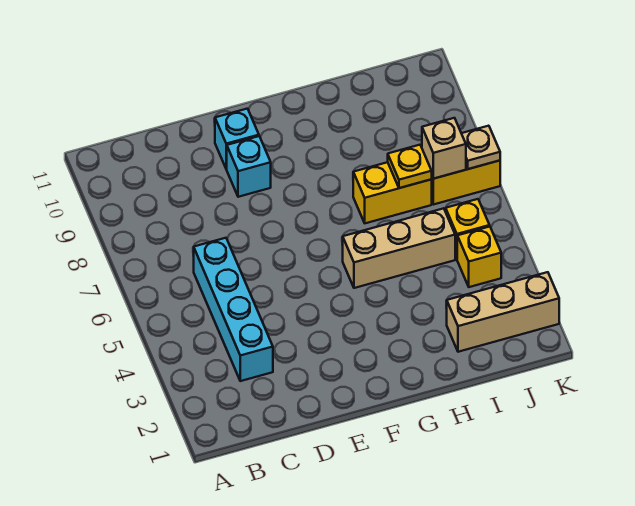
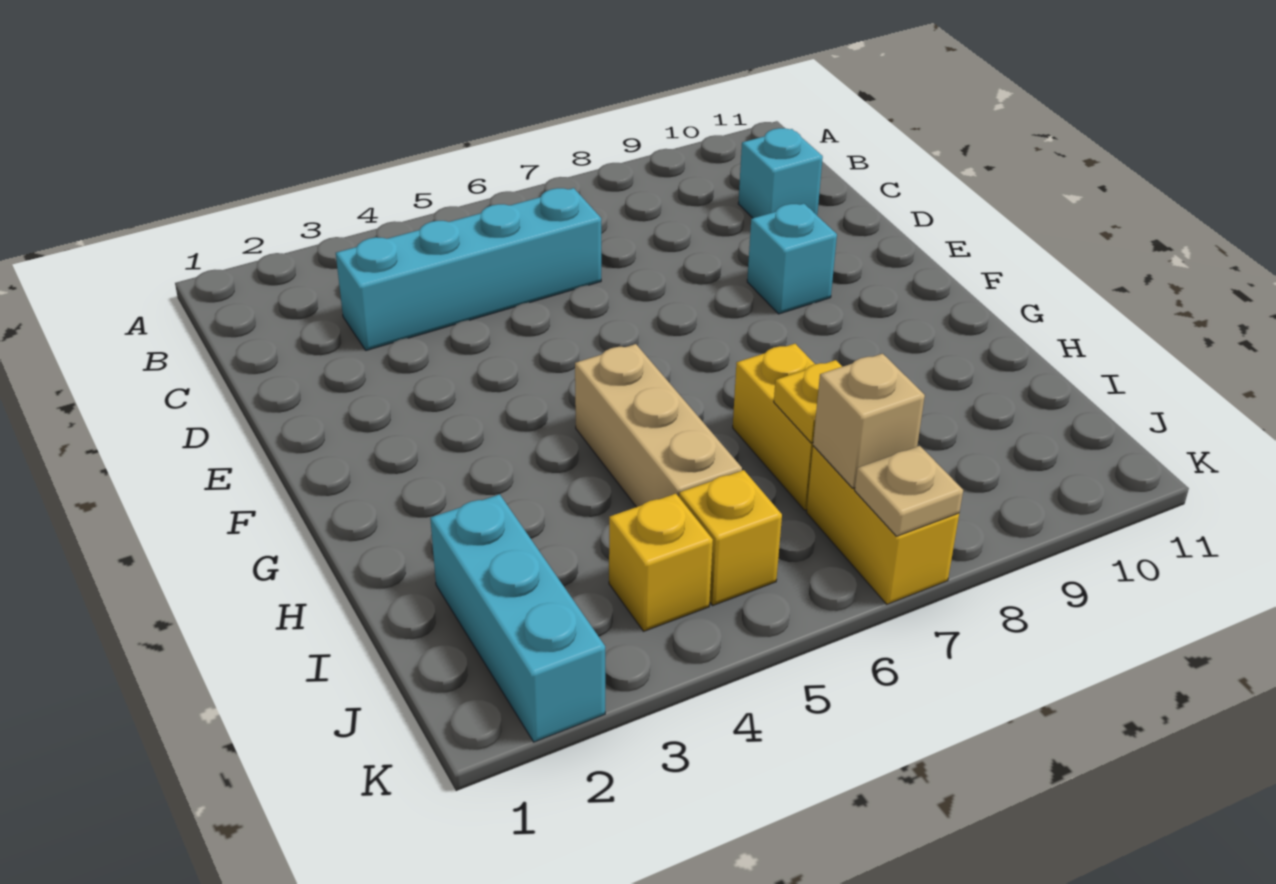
cyan brick E10 level 1 -> cyan brick C10 level 1
tan brick I2:K2 level 1 -> cyan brick I2:K2 level 1

